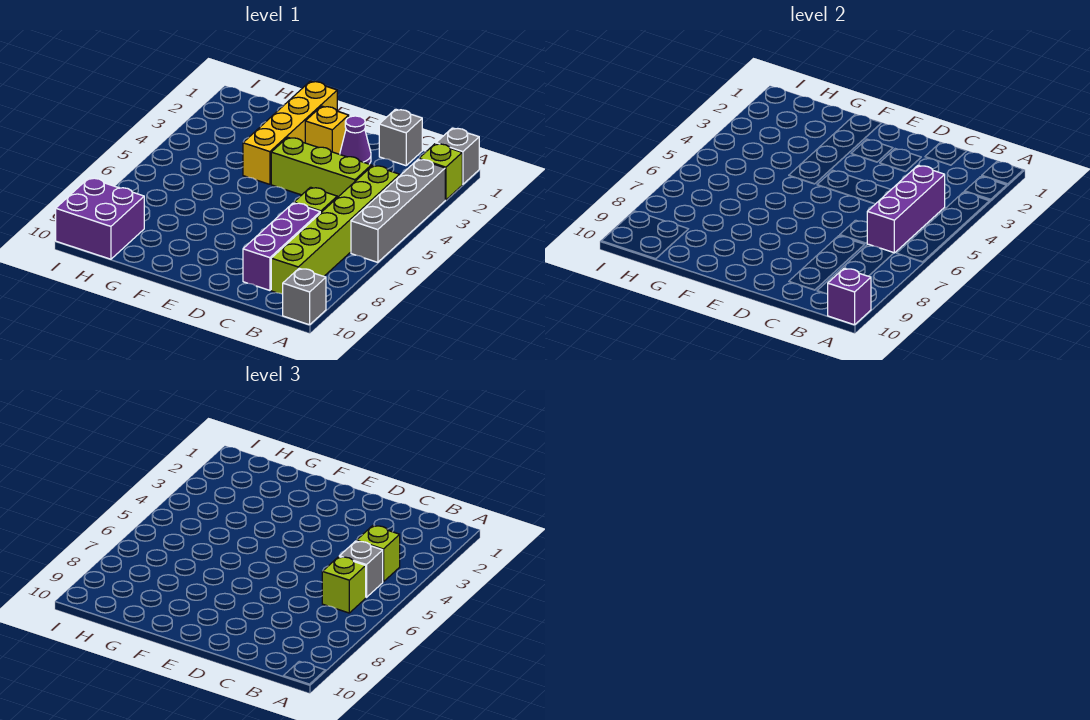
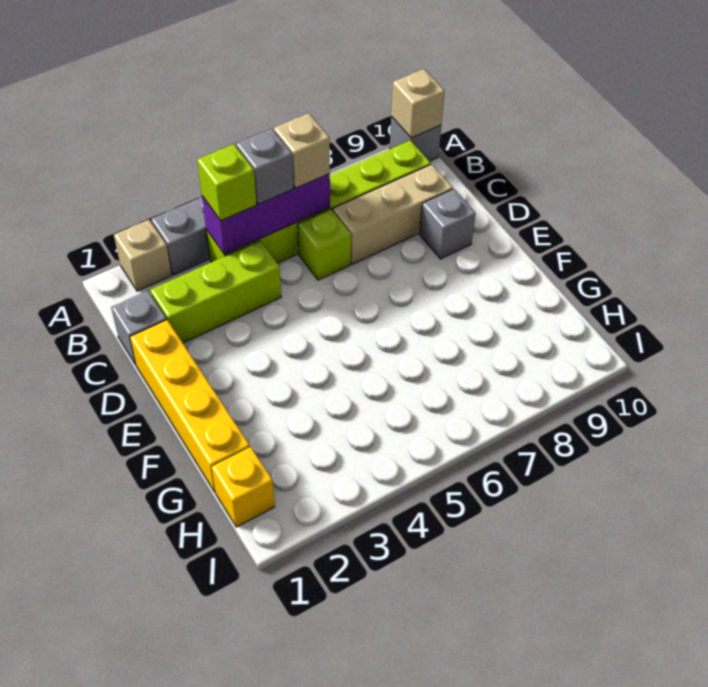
grey brick A1 level 1 -> grey brick D9 level 1
lime brick A2 level 1 -> tan brick A2 level 1
purple brick A10 level 2 -> tan brick A10 level 2
lime brick B6 level 3 -> tan brick B6 level 3
lime brick C4:E4 level 1 -> lime brick C2:C4 level 1
purple brick C7:C9 level 1 -> tan brick C7:C9 level 1
purple cone D2 level 1 -> none
yellow brick E2 level 1 -> yellow brick H1 level 1
yellow brick F1:F4 level 1 -> yellow brick D1:G1 level 1
purple brick H9:I10 level 1 -> none

